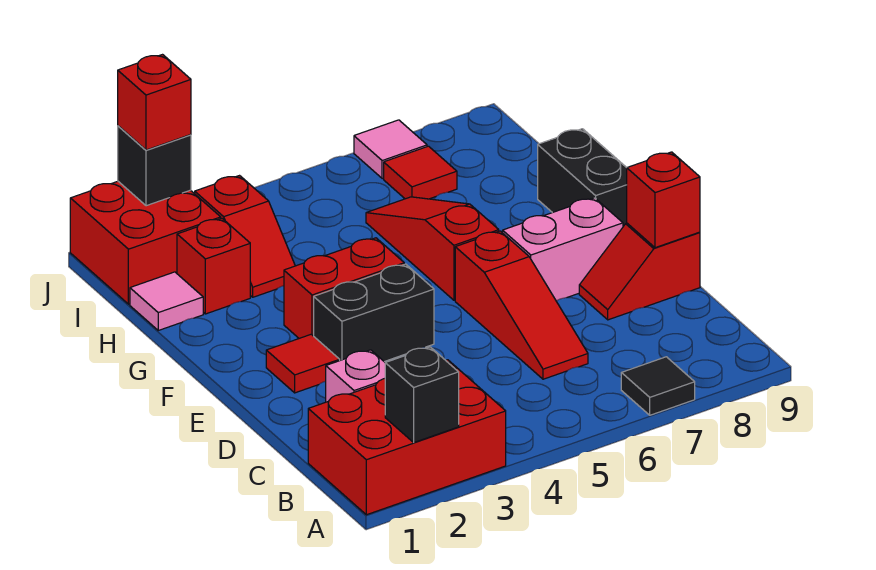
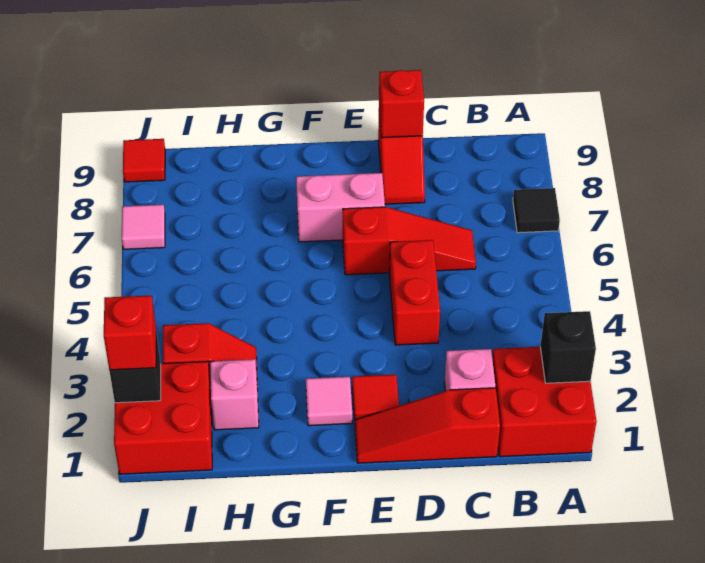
red brick A1:B3 level 1 -> red brick A1:B2 level 1
black brick E3:E4 level 1 -> none
pink brick E7:E8 level 1 -> pink brick E7:F7 level 1
red brick F3:F4 level 1 -> red brick D4:D5 level 1
red slope F6:H6 level 1 top F -> red slope C1:E1 level 1 top C
black brick F9:G9 level 1 -> none
pink tile H1 level 1 -> pink tile F2 level 1
red brick H2 level 1 -> pink brick H2 level 1
red tile I7 level 1 -> red tile J9 level 1

